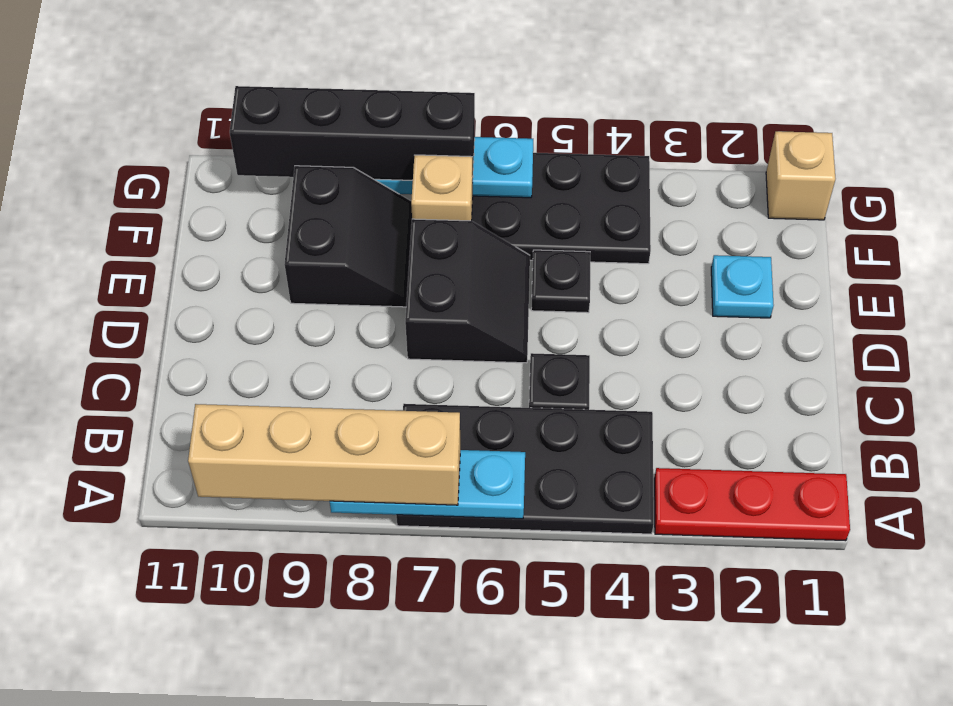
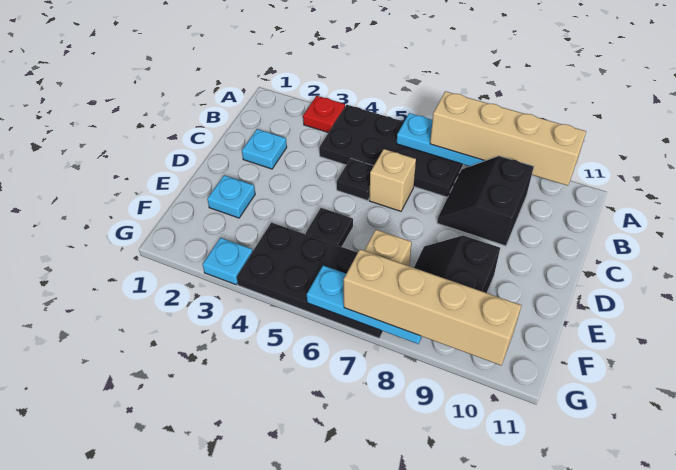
red plate A1:A3 level 1 -> red plate A3 level 1
none -> cyan plate C2 level 1
black slope D6:E7 level 1 top 7 -> black slope B8:C9 level 1 top 9
tan brick G1 level 1 -> tan brick C6 level 1
none -> cyan plate G3 level 1
black brick G7:G10 level 3 -> tan brick G7:G10 level 3

